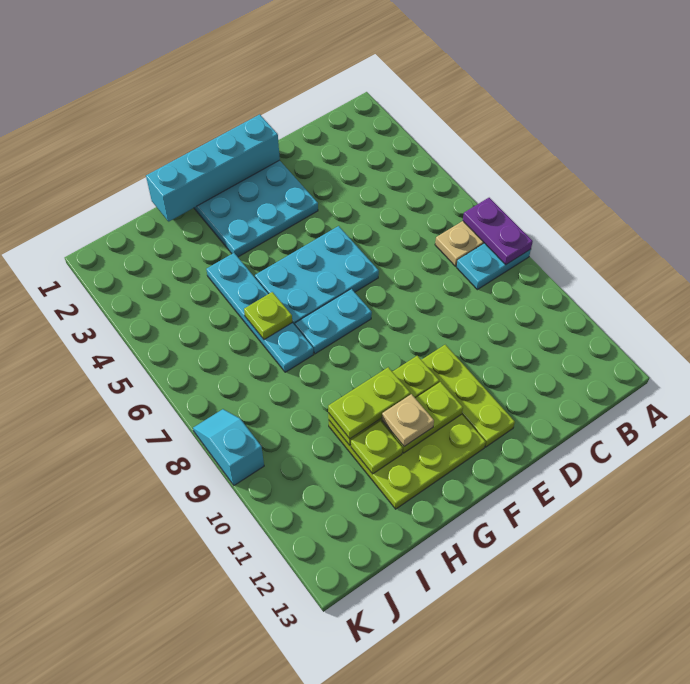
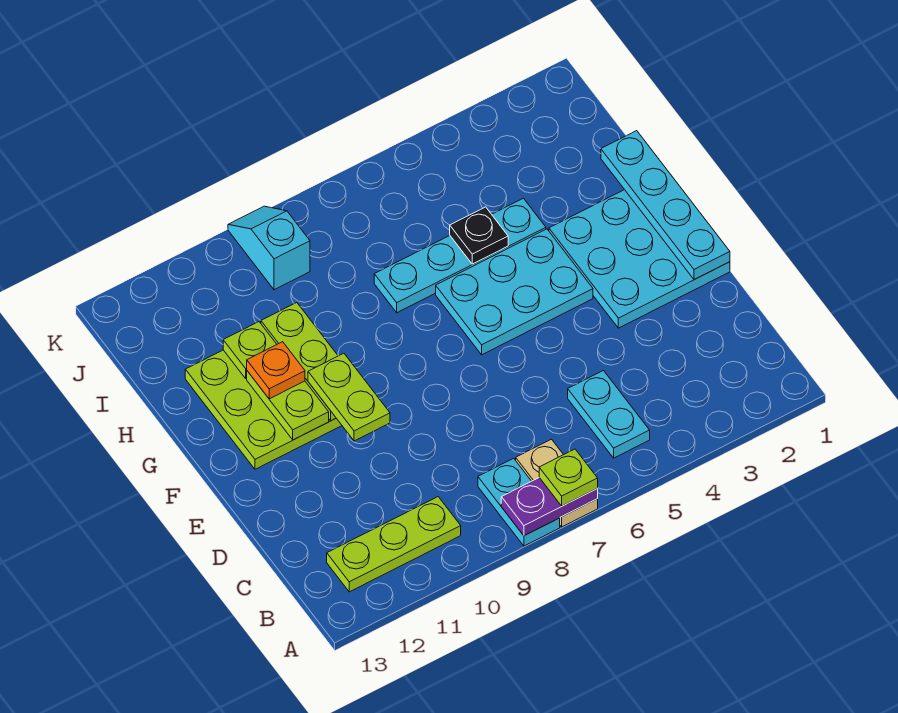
cyan brick E1:H1 level 2 -> cyan plate E1:H1 level 2
cyan plate E5:G6 level 1 -> cyan plate F4:G6 level 1
lime plate E10:E12 level 1 -> lime plate B10:B12 level 1
cyan plate F7:G7 level 1 -> cyan plate B5:C5 level 1
lime plate G10:H10 level 3 -> lime plate E10:F10 level 3
tan plate G11 level 3 -> orange plate G11 level 3
none -> black plate H5 level 2
lime plate H6 level 2 -> lime plate A7 level 3
cyan slope K8:K9 level 1 top 9 -> cyan slope J9:K9 level 1 top J

